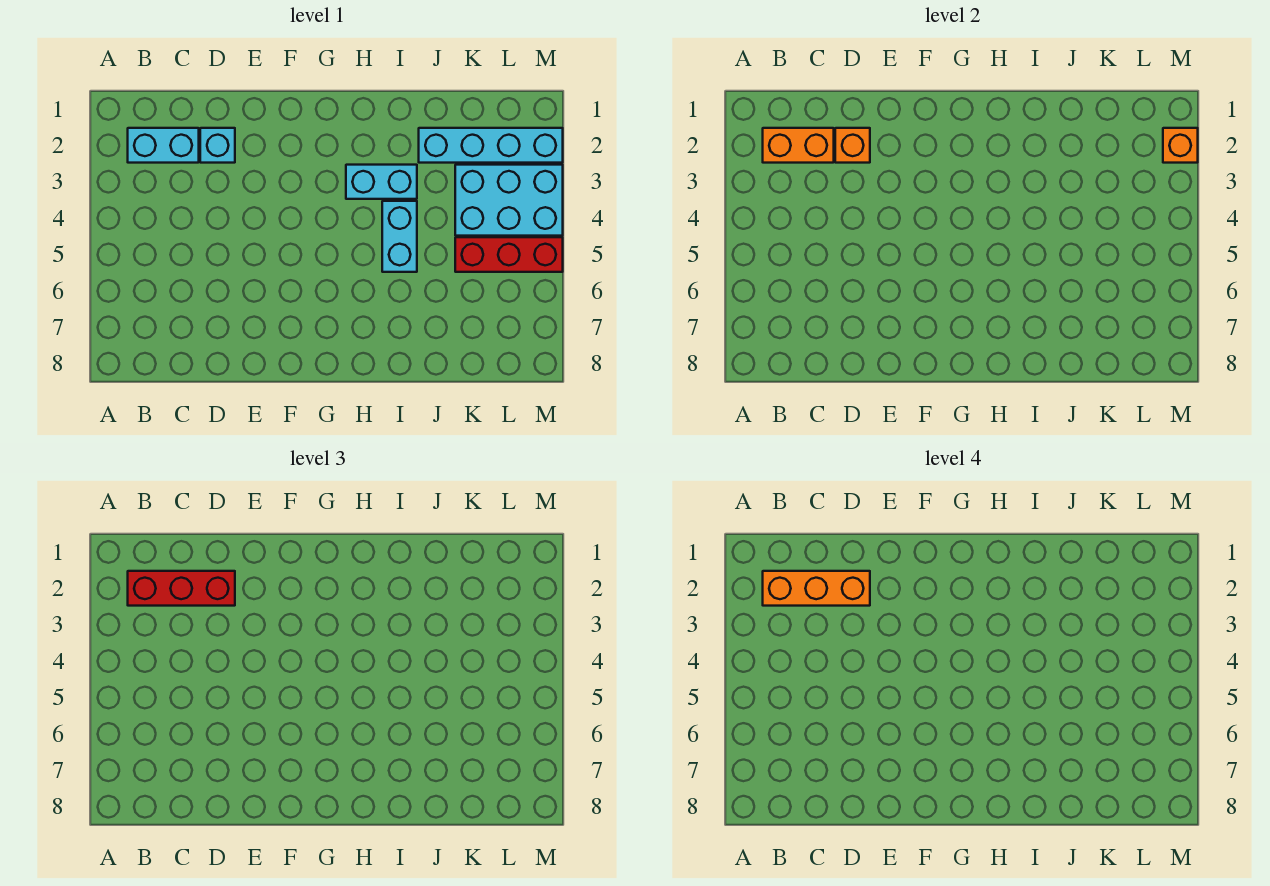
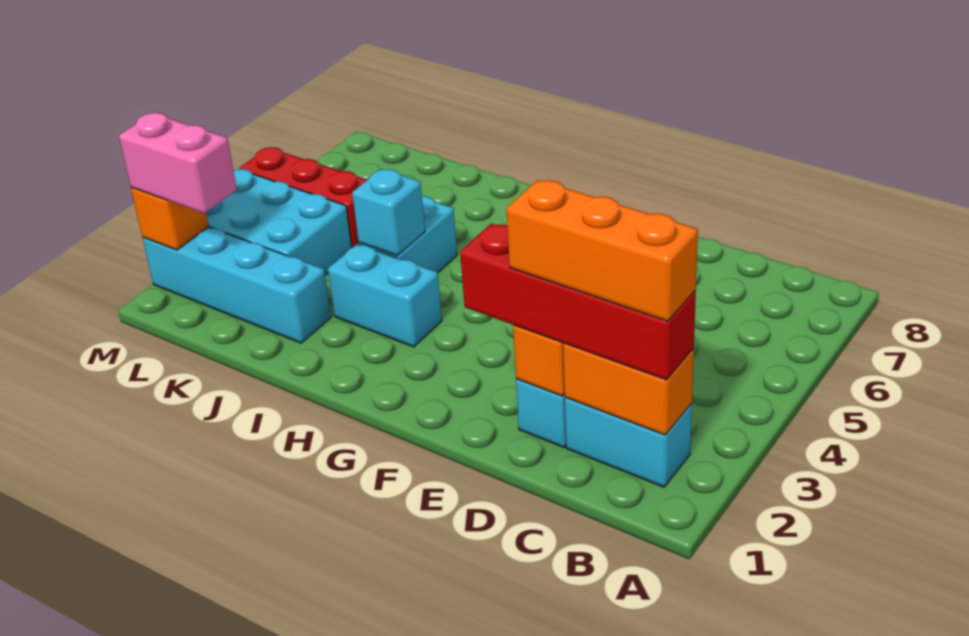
red brick B2:D2 level 3 -> red brick B2:E2 level 3
none -> cyan brick I4 level 2
none -> pink brick L2:M2 level 3

